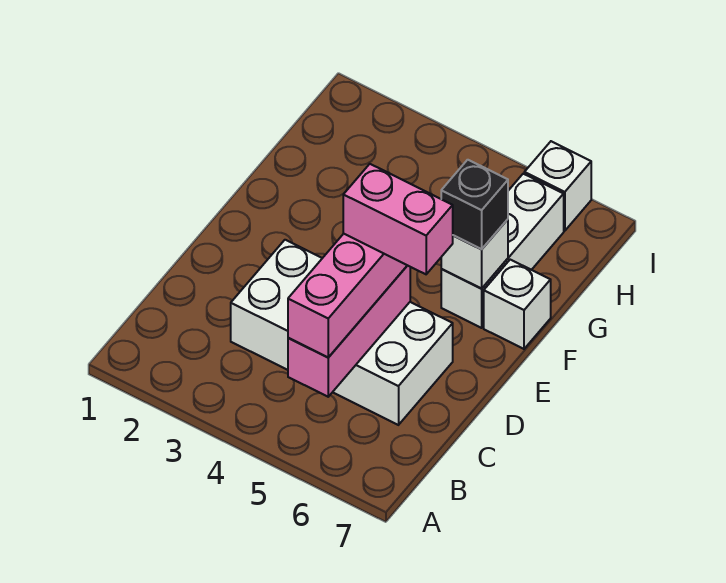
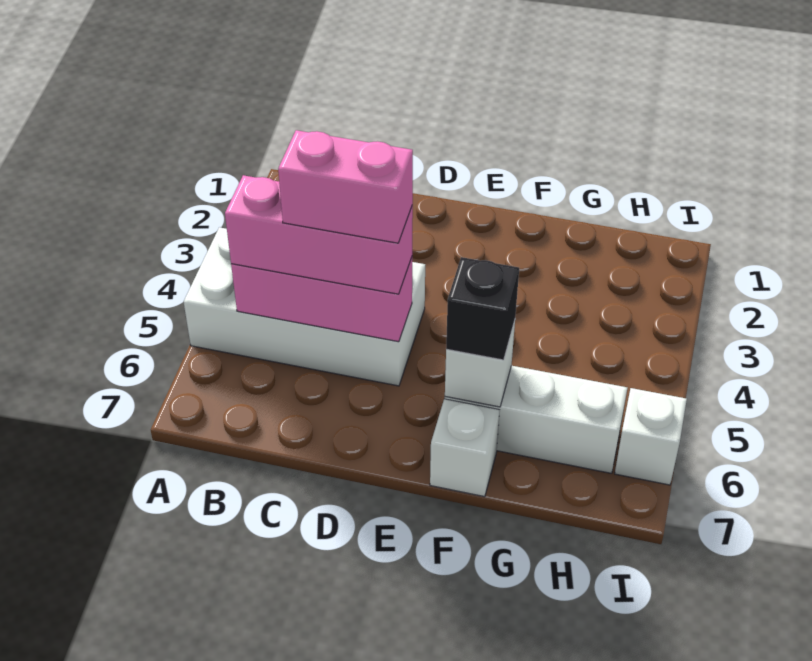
white brick C3:D6 level 1 -> white brick A4:D5 level 1
pink brick D5:D6 level 4 -> pink brick C5:D5 level 4

